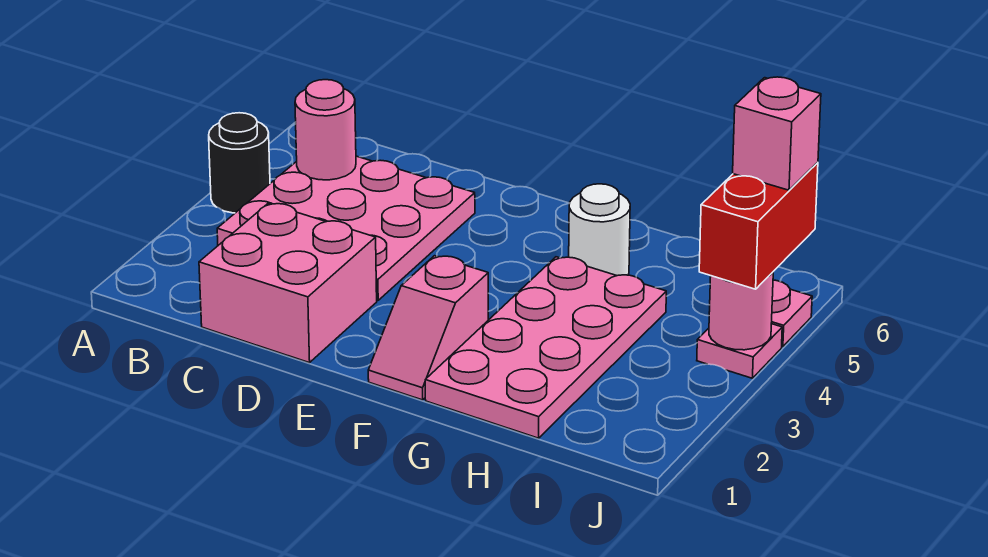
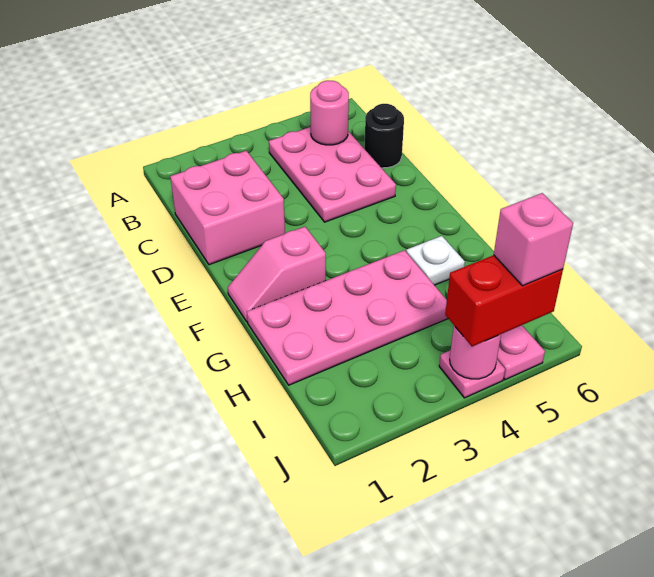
black round brick A4 level 1 -> black round brick C6 level 1
pink plate B3:D5 level 1 -> pink plate B4:D5 level 1
white round brick G5 level 1 -> white plate G5 level 1

